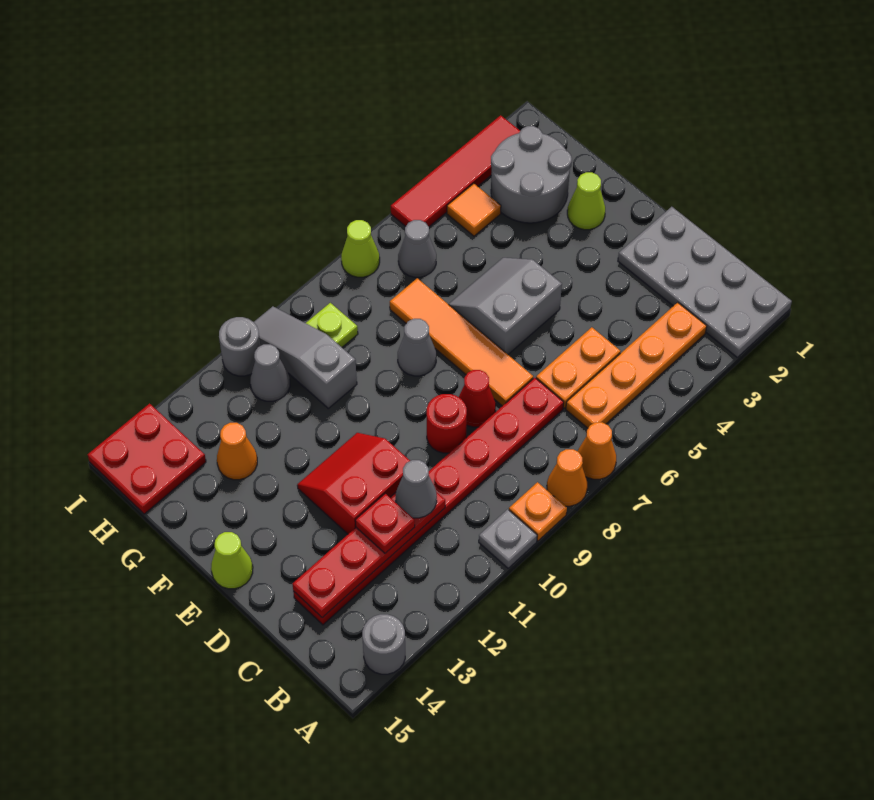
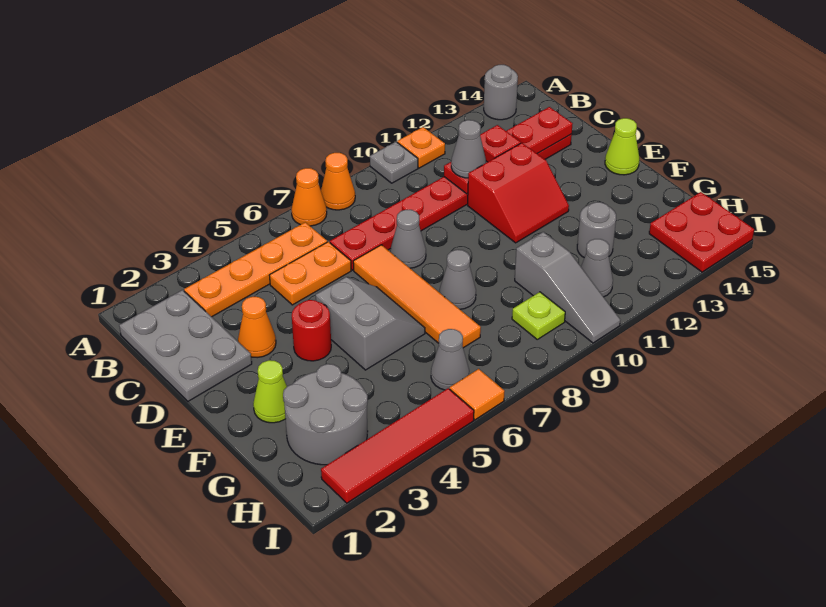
grey plate A1:D2 level 1 -> grey plate B1:D2 level 1
orange plate A9 level 1 -> orange plate A11 level 1
red cone D8 level 1 -> grey cone D8 level 1
red round brick D9 level 1 -> red round brick E4 level 1
grey slope E5:F6 level 1 top E -> grey slope E5:F6 level 1 top 5
orange cone G13 level 1 -> orange cone D3 level 1
orange tile H4 level 1 -> orange tile I6 level 1
lime cone I7 level 1 -> none
grey round brick I11 level 1 -> grey round brick G12 level 1

